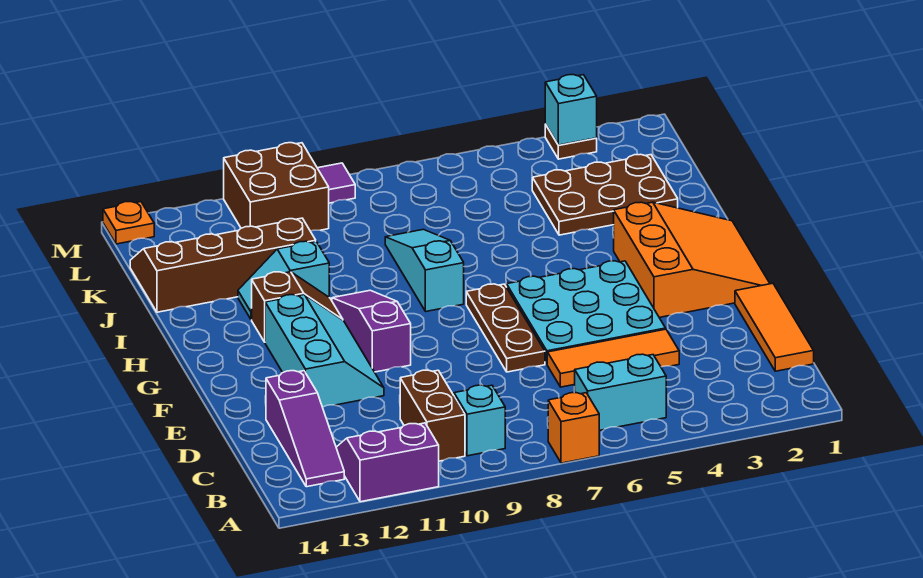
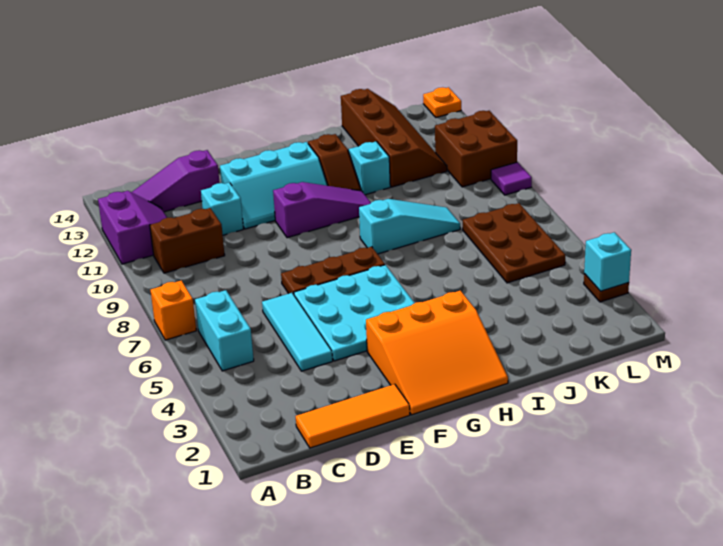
cyan brick B9 level 1 -> cyan brick D11 level 1
orange tile D4:D6 level 1 -> cyan tile D4:D6 level 1
brown plate J2:K4 level 1 -> brown plate K5:L7 level 1

